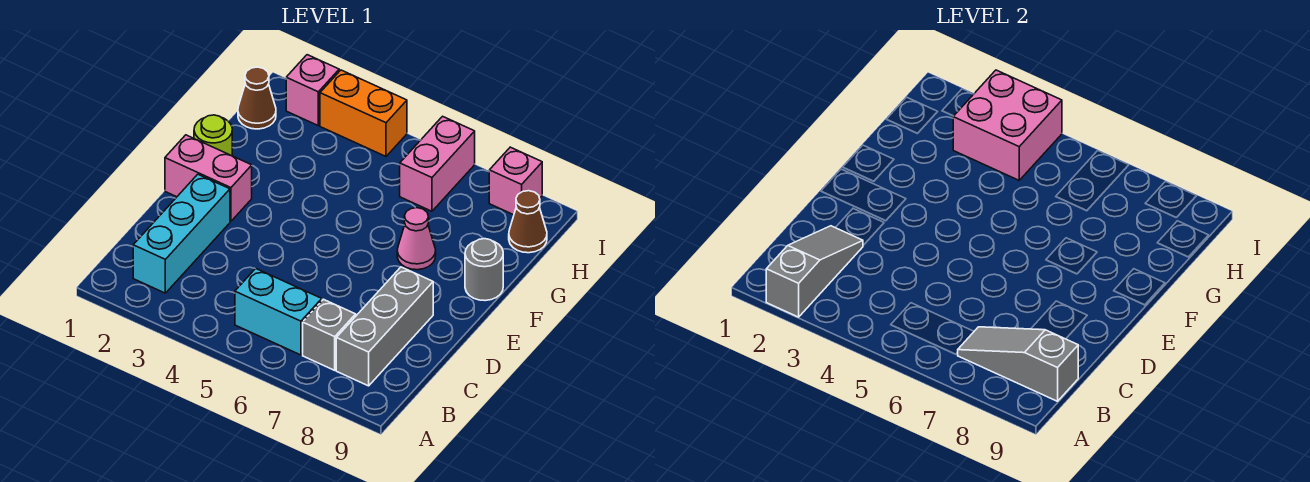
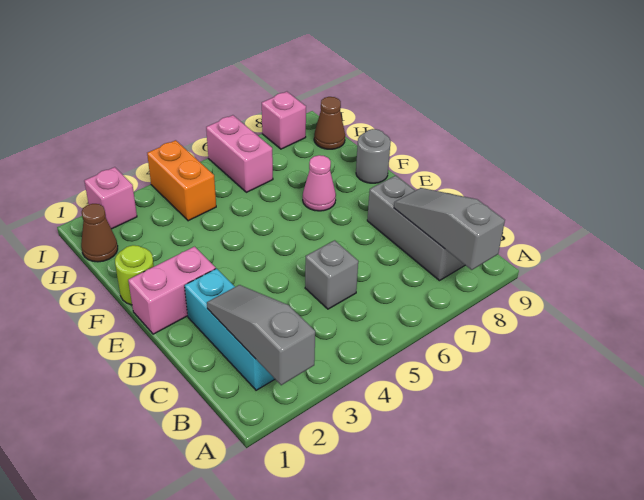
cyan brick B5:B6 level 1 -> none
grey brick B7 level 1 -> grey brick C5 level 1
grey slope B7:B9 level 2 top 9 -> grey slope A8:C8 level 2 top A
pink brick H3:I4 level 2 -> none
orange brick I3:I4 level 1 -> orange brick H4:I4 level 1

